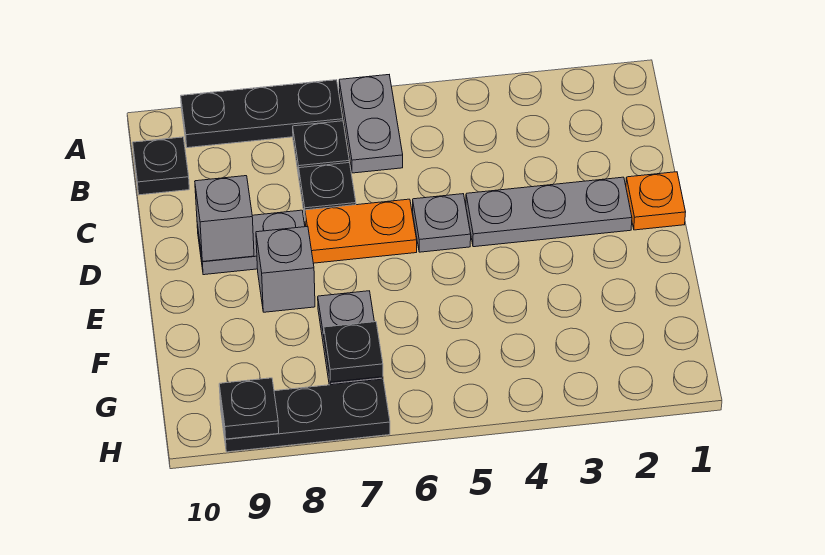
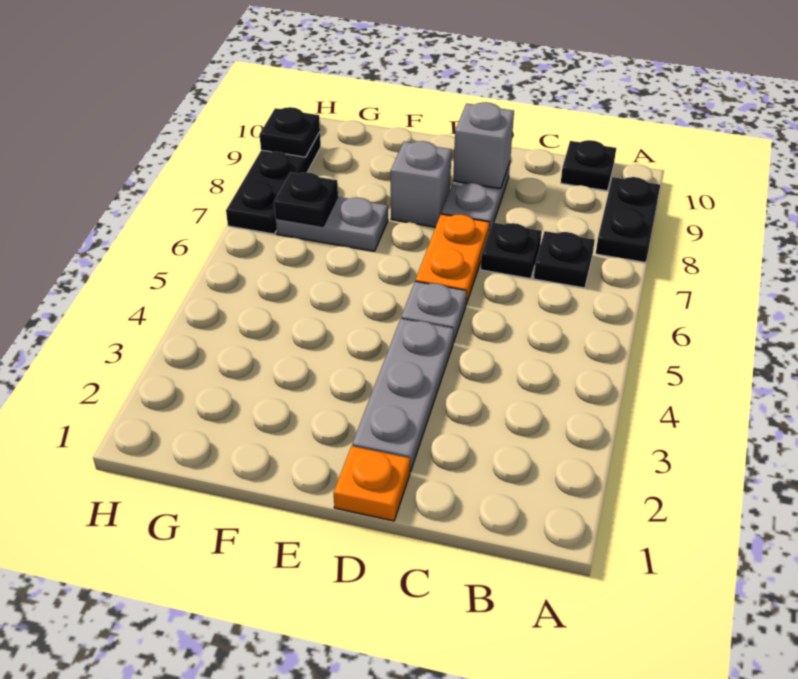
grey plate A6:B6 level 1 -> none
black plate A7:A9 level 1 -> black plate A8:A9 level 1

